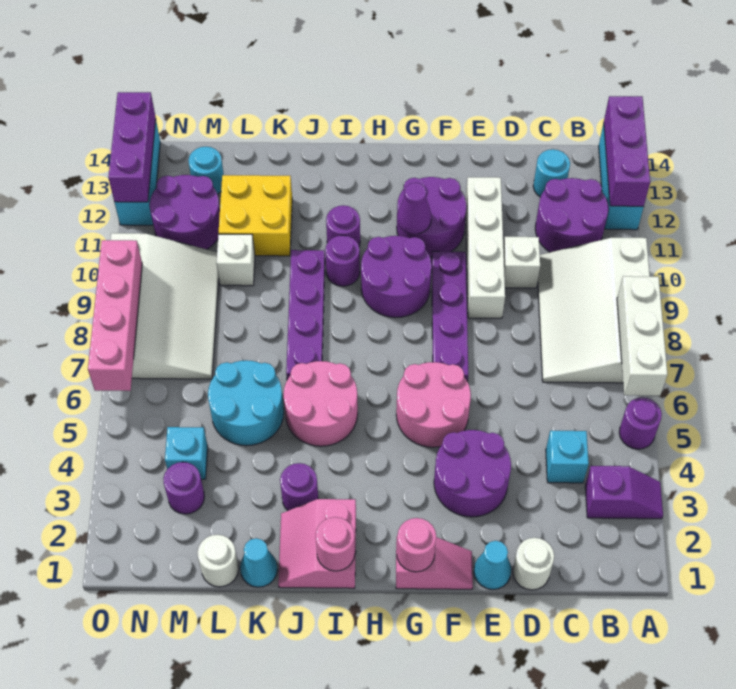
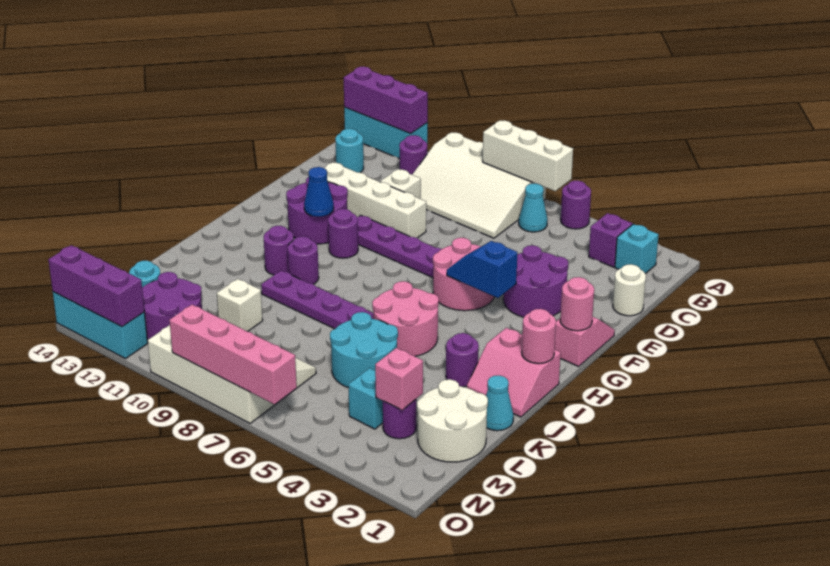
purple round brick B11:C12 level 1 -> purple round brick B11 level 1
cyan brick C4 level 1 -> cyan brick B2 level 1
cyan cone E1 level 1 -> cyan cone B6 level 1
none -> blue slope G4:G5 level 2 top 4
purple round brick G9:H10 level 1 -> purple round brick G10 level 1
purple cone G11 level 2 -> blue cone G11 level 2
yellow brick K11:L12 level 1 -> none
white round brick L1 level 1 -> white round brick L1:M2 level 1
none -> pink brick M3 level 2

